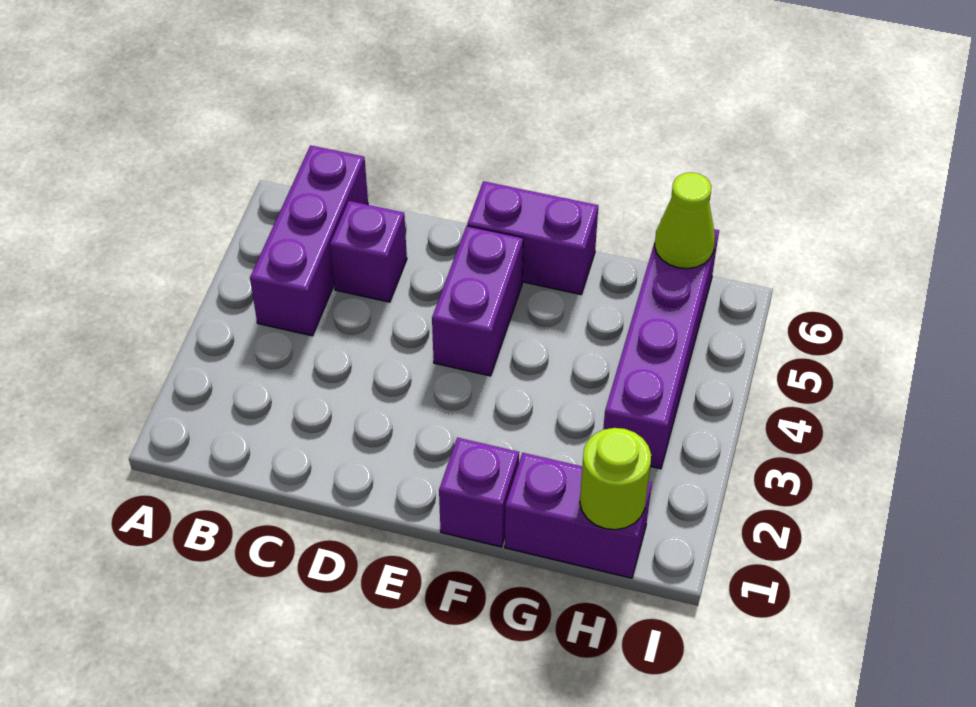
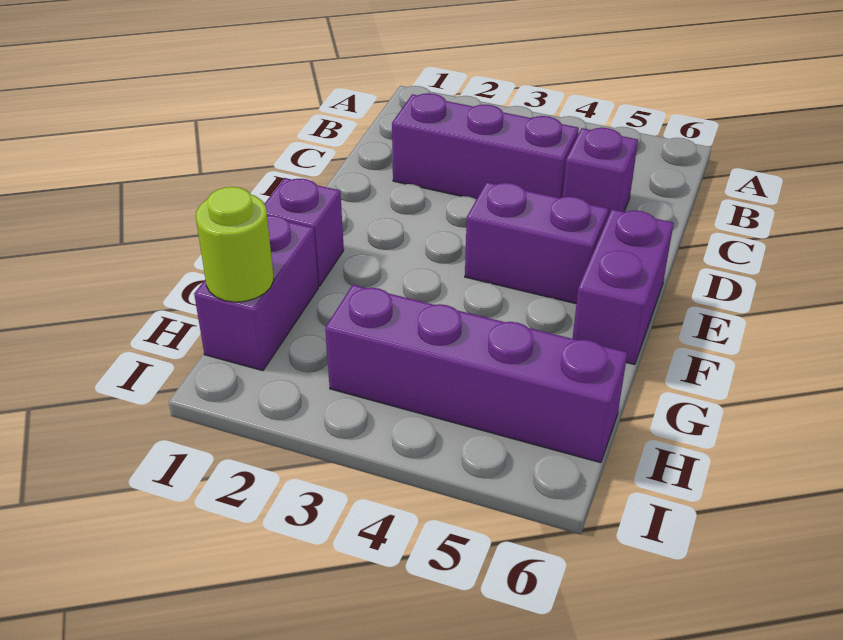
purple brick B4:B6 level 1 -> purple brick C2:C4 level 1
lime cone H6 level 2 -> none

